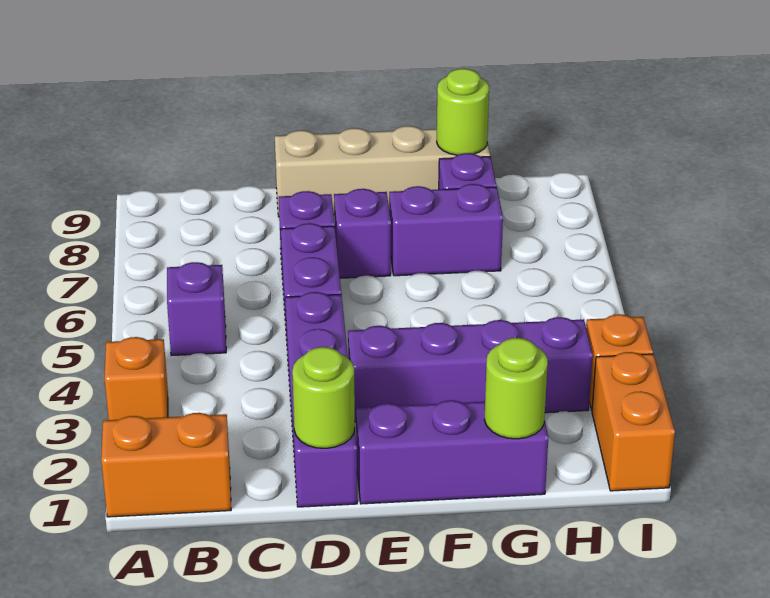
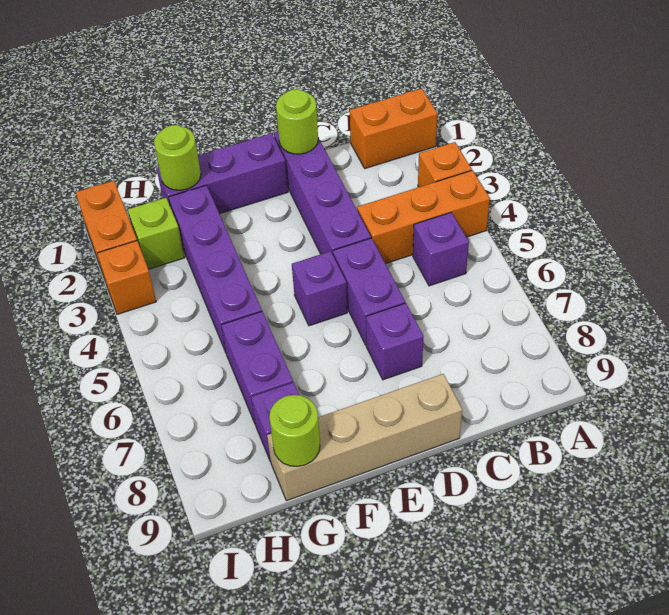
none -> orange brick A4:C4 level 1
purple brick E3:H3 level 1 -> purple brick G2:G5 level 1
purple brick E7 level 1 -> purple brick E5 level 1
purple brick F7:G7 level 1 -> purple brick G6:G7 level 1
none -> lime brick H2 level 1

